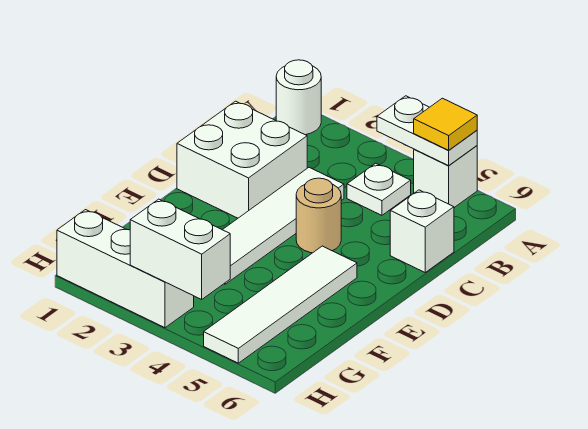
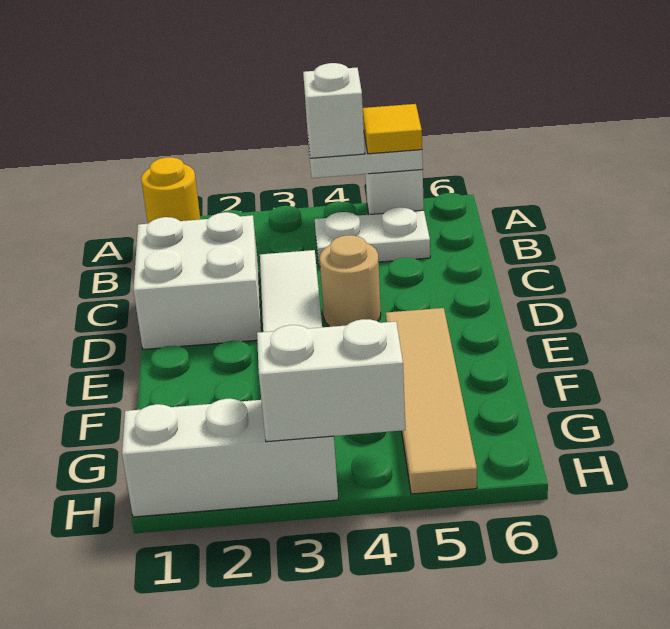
white round brick A1 level 1 -> yellow round brick A1 level 1
white plate B4 level 1 -> white plate B4:B5 level 1
white brick C6 level 1 -> white brick A4 level 3
white tile E5:H5 level 1 -> tan tile E5:H5 level 1

